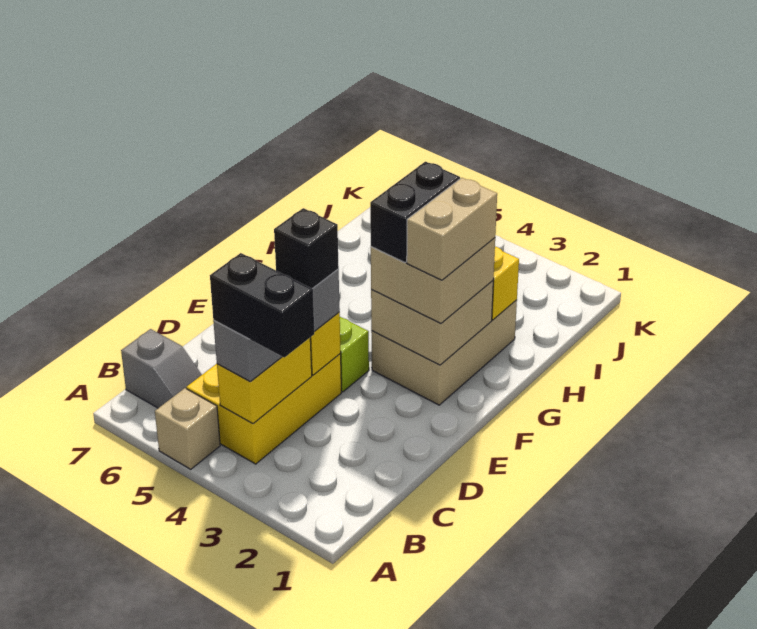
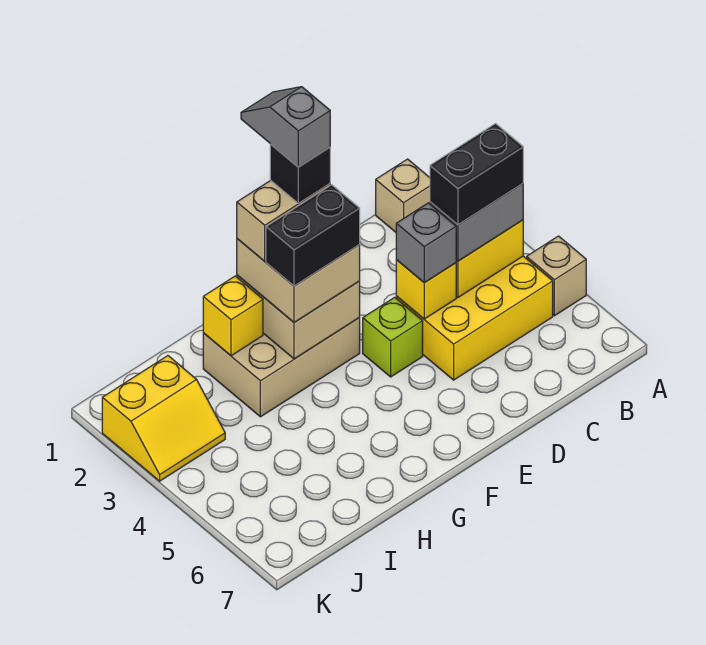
none -> tan brick B1 level 1
black brick B3:B4 level 4 -> black brick B4:C4 level 4
grey slope B6:B7 level 1 top 7 -> grey slope F1:F2 level 6 top 2
black brick D4 level 4 -> black brick F2 level 5
none -> yellow slope J2:K3 level 1 top 2

